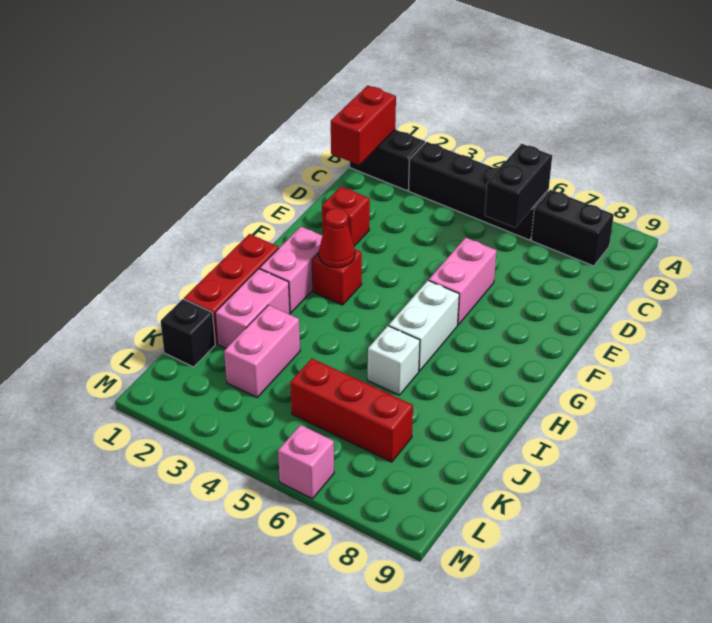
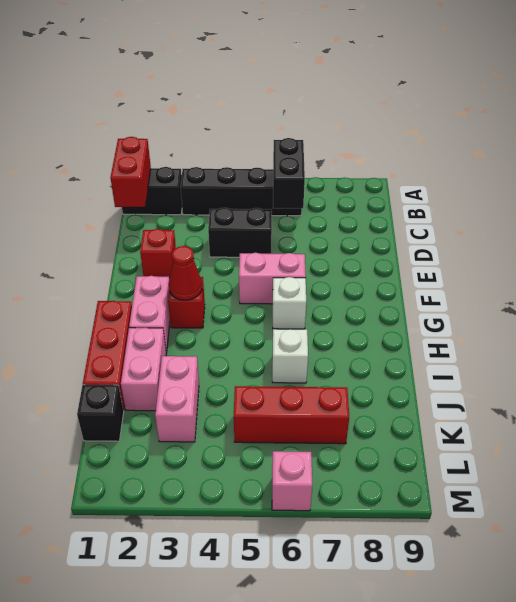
black brick B7:B8 level 1 -> black brick D4:D5 level 1
pink brick E6:F6 level 1 -> pink brick F5:F6 level 1
white brick G6:H6 level 1 -> white brick G6 level 1

